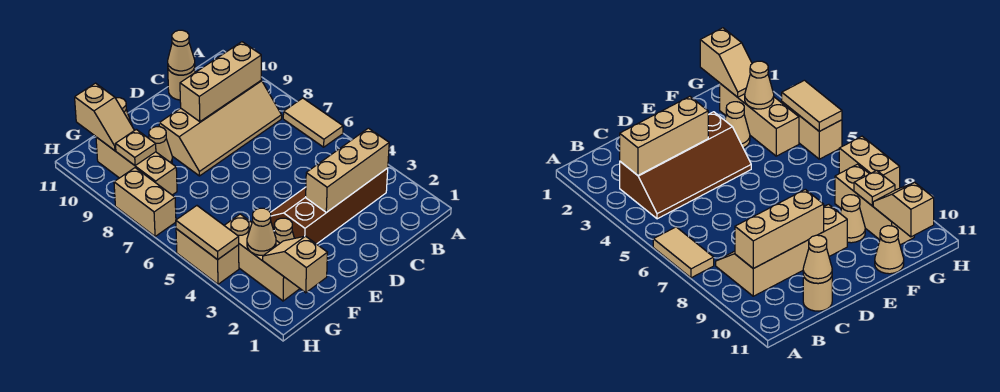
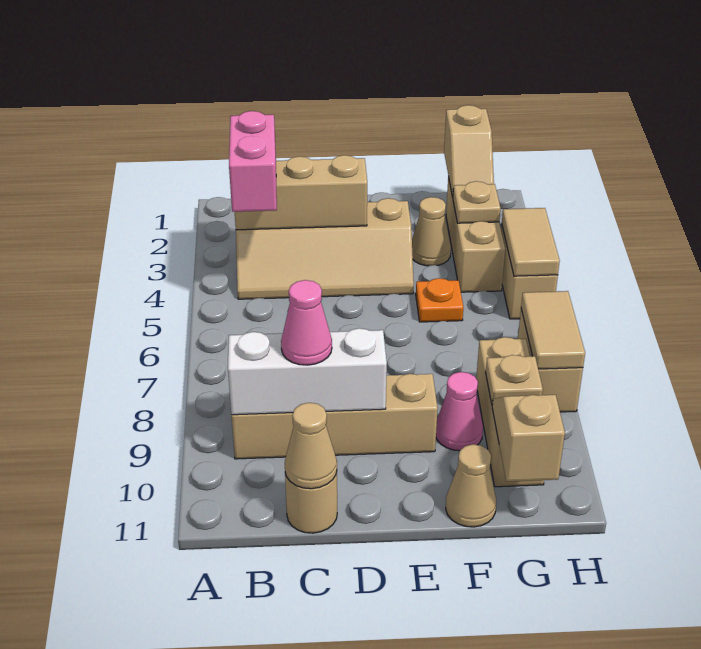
tan tile A6:A7 level 1 -> tan tile H7:H8 level 2
brown slope B3:E4 level 1 top 3 -> tan slope B3:E4 level 1 top 3
none -> pink brick B3:B4 level 3
tan brick B9:D9 level 2 -> white brick B9:D9 level 2
none -> pink cone C9 level 3
none -> orange plate F5 level 1
tan cone F9 level 1 -> pink cone F9 level 1
tan cone G3 level 2 -> tan plate G3 level 2

